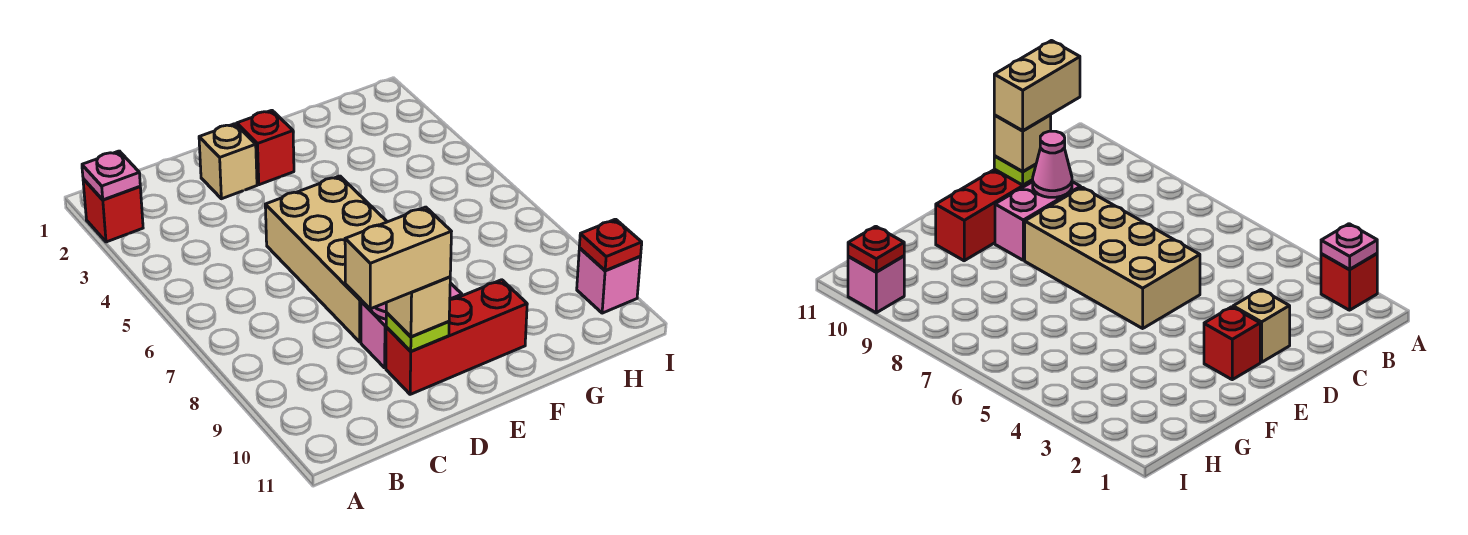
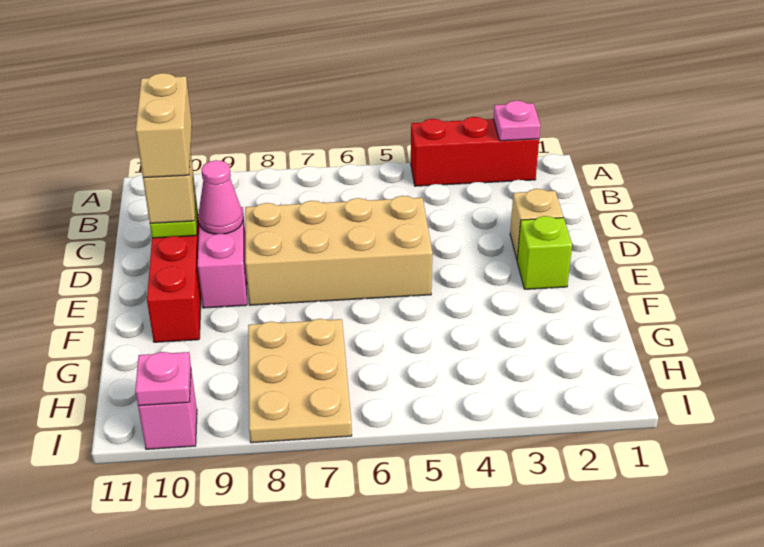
red brick A2 level 1 -> red brick A2:A4 level 1
red brick E2 level 1 -> lime brick E2 level 1
none -> tan plate G7:I8 level 1
red plate I10 level 2 -> pink plate I10 level 2

